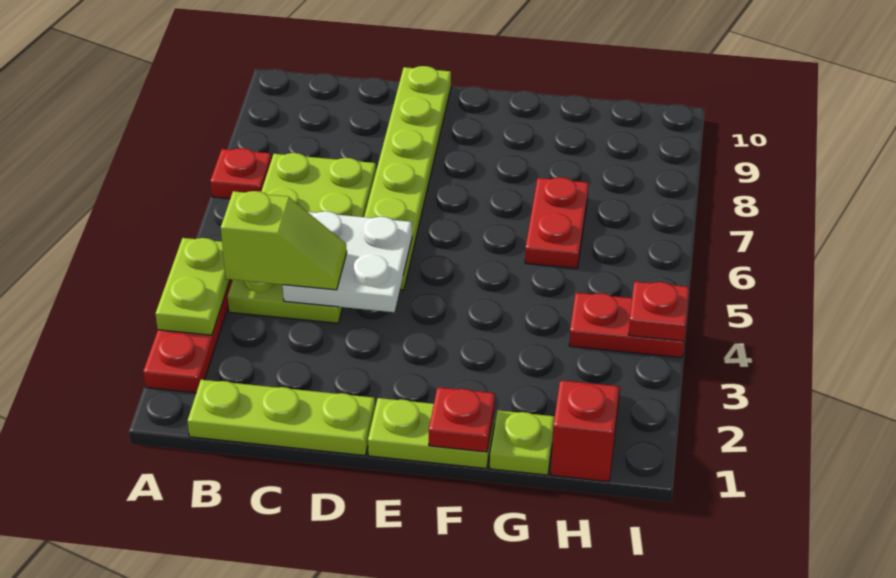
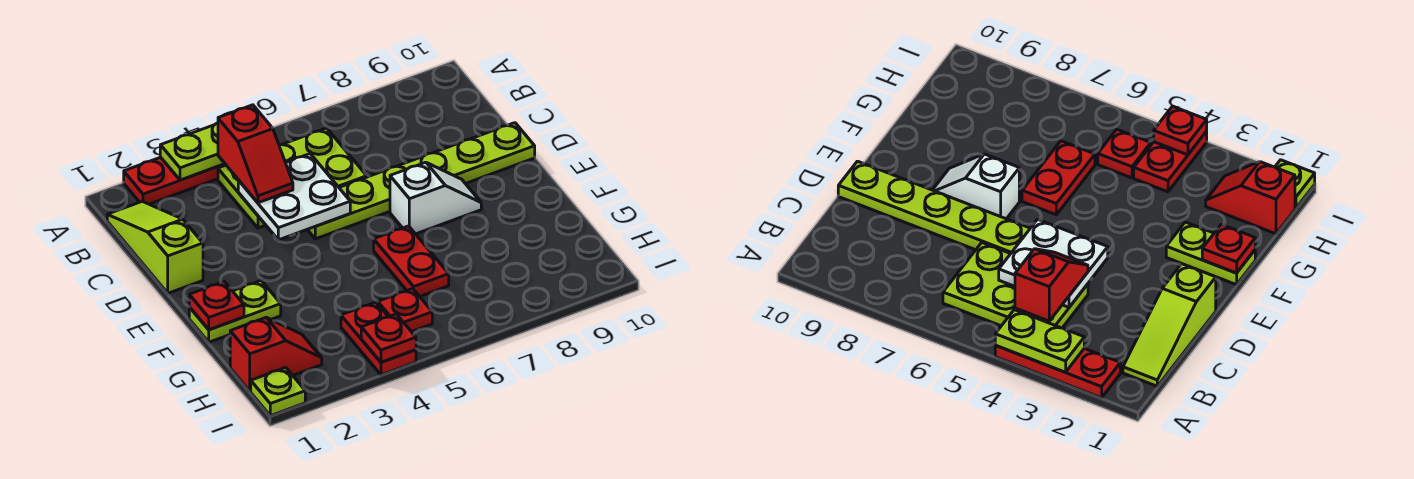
red plate A7 level 1 -> red plate H5 level 1
lime plate B1:D1 level 1 -> lime slope B1:D1 level 1 top D
lime plate B4:C7 level 1 -> lime plate B4:C6 level 1
lime slope B4:C4 level 3 top B -> red slope B4:C4 level 3 top B
lime plate E1:F1 level 1 -> lime plate F1:F2 level 1
none -> white slope E7:E8 level 1 top 7
lime plate G1 level 1 -> lime plate I1 level 1
red plate G6:G7 level 1 -> red plate F6:G6 level 1

